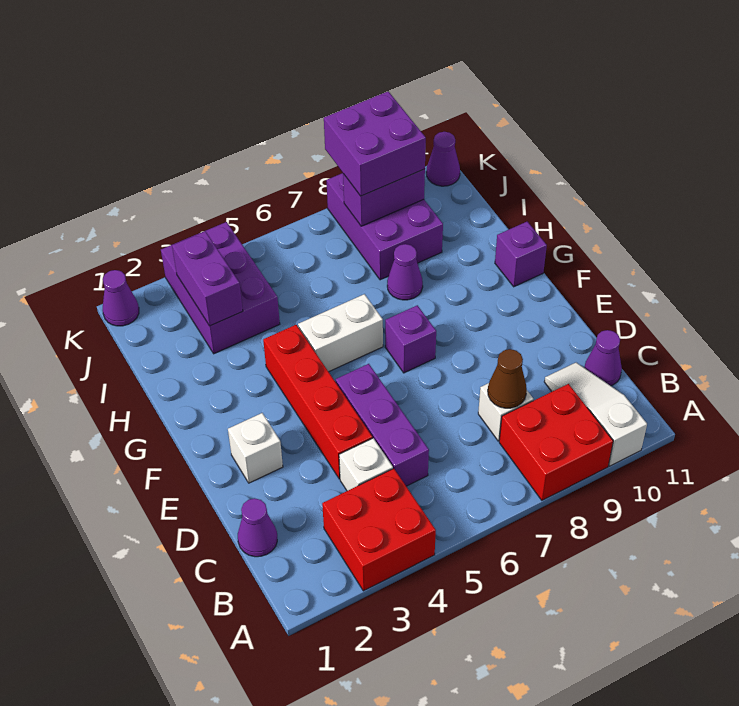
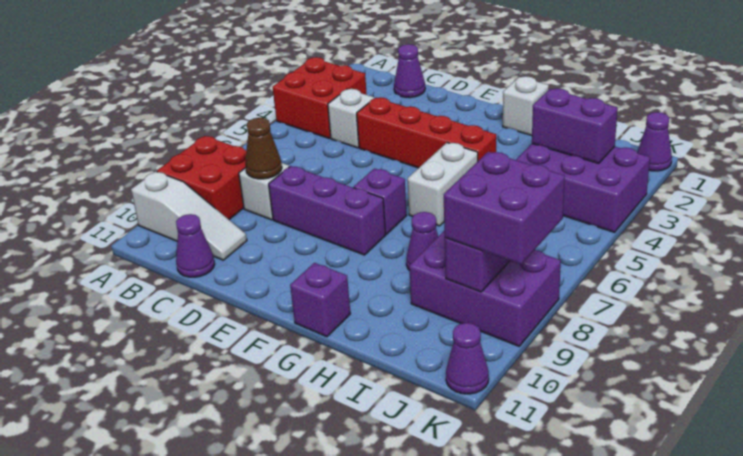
purple brick C5:E5 level 1 -> purple brick D8:F8 level 1
white brick E2 level 1 -> white brick G1 level 1

